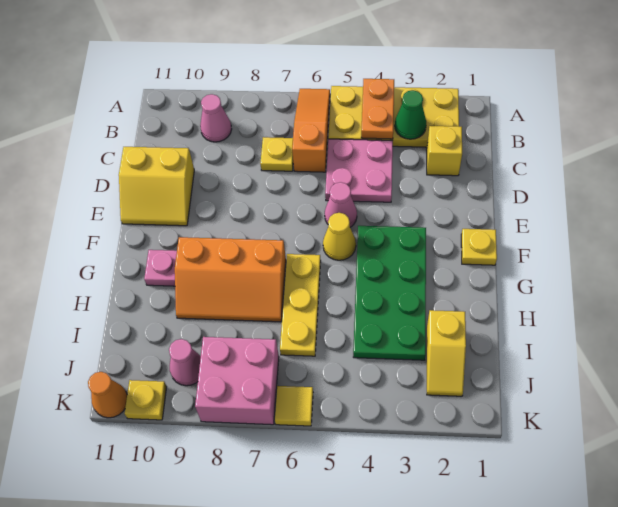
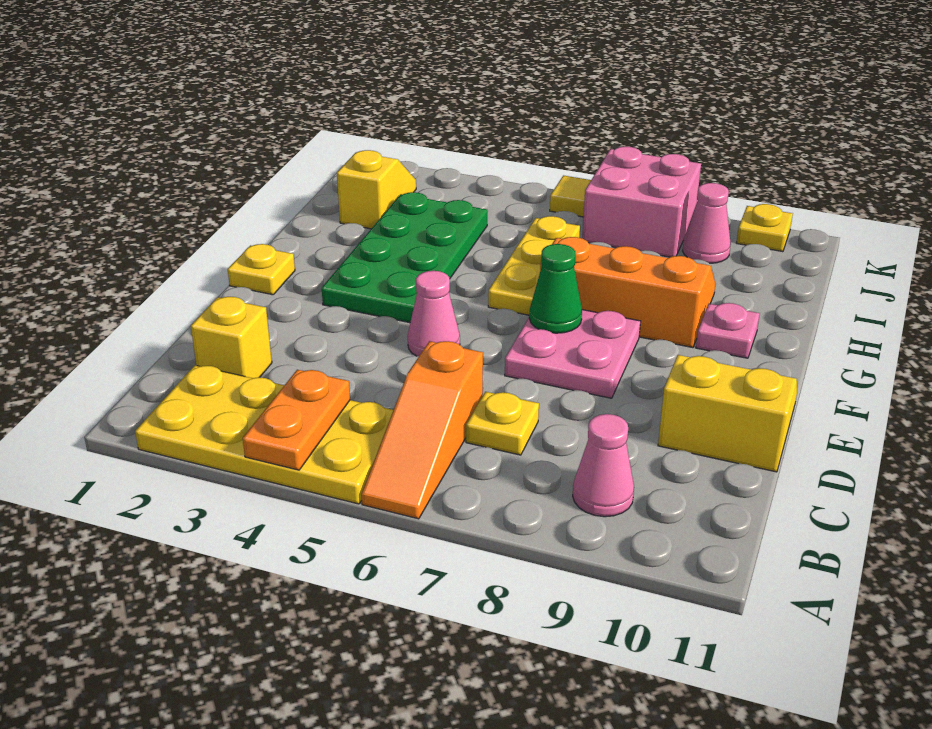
green cone B3 level 2 -> green cone F7 level 2
pink plate C4:D5 level 1 -> pink plate E7:F8 level 1
yellow cone F5 level 1 -> none
orange cone K11 level 1 -> none

